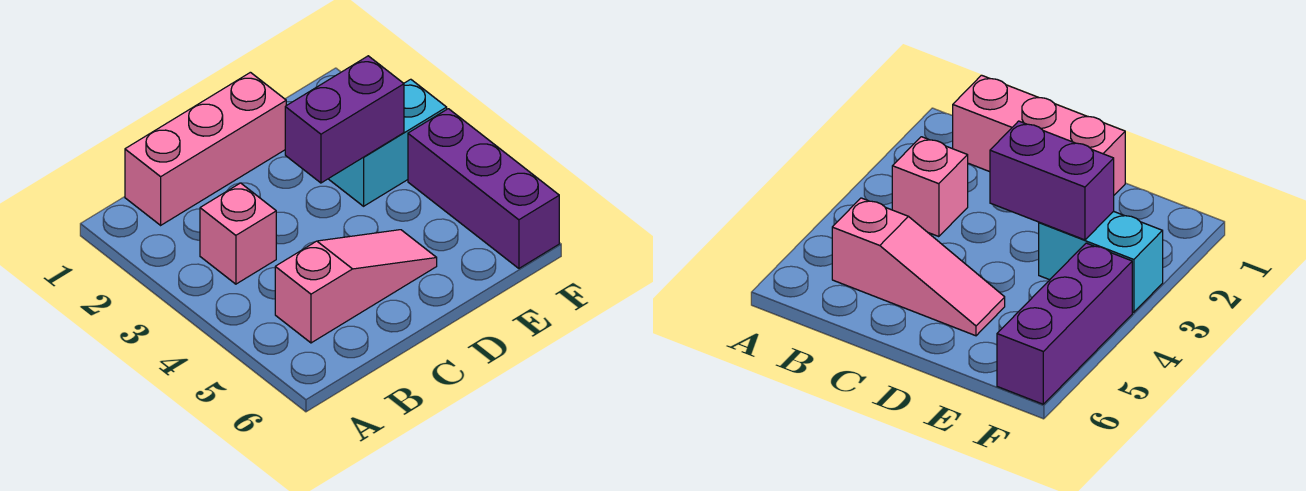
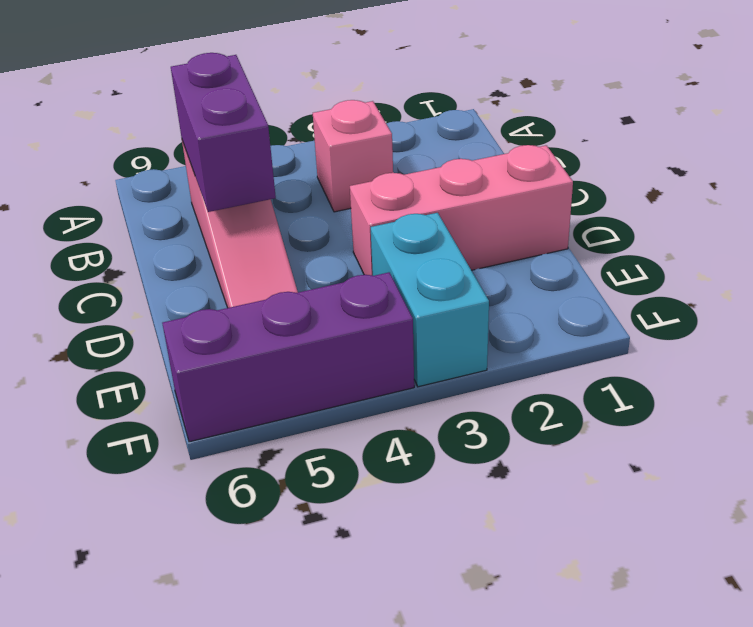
pink brick B1:D1 level 1 -> pink brick D1:D3 level 1
purple brick D3:E3 level 2 -> purple brick B5:C5 level 2

